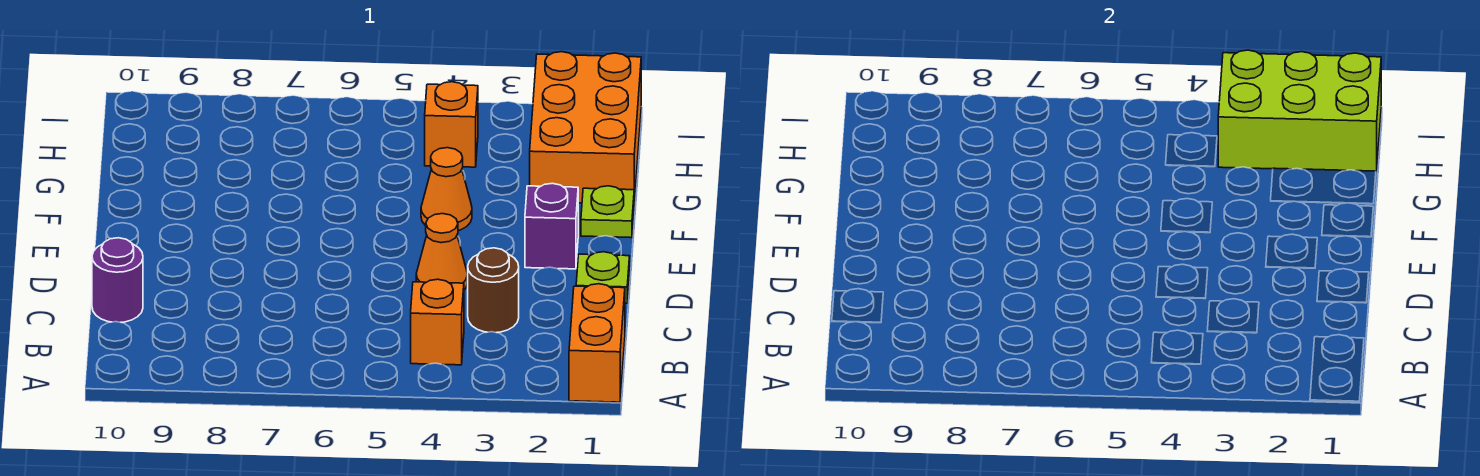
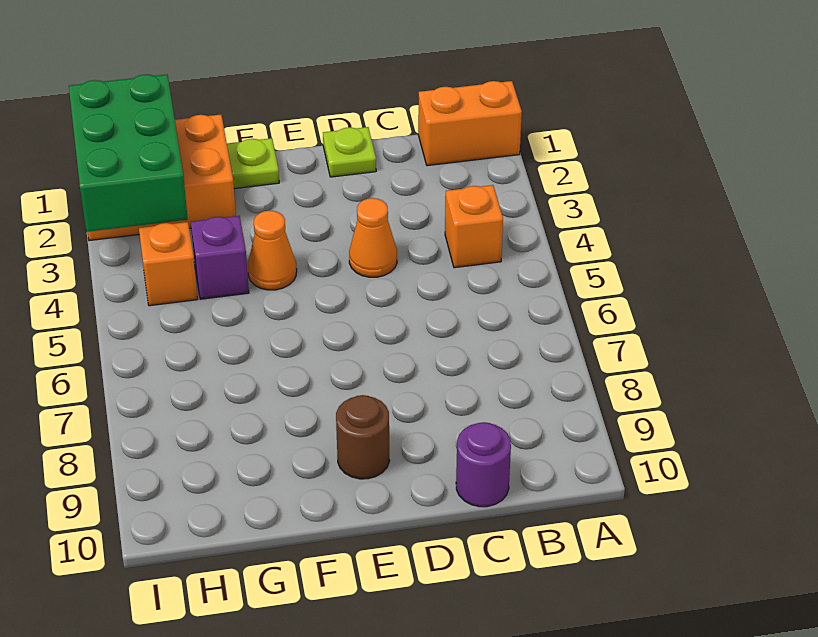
brown round brick C3 level 1 -> brown round brick E9 level 1
purple brick E2 level 1 -> purple brick G4 level 1
lime brick H1:I3 level 2 -> green brick H1:I3 level 2

